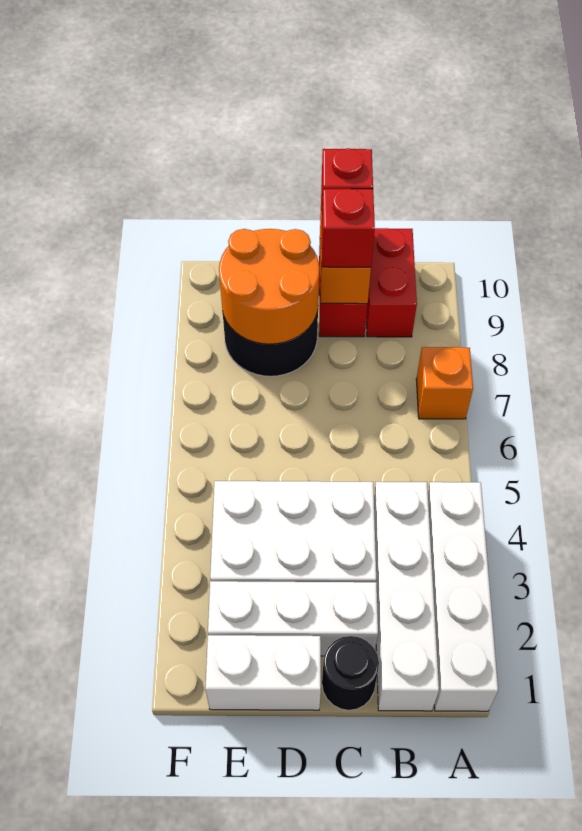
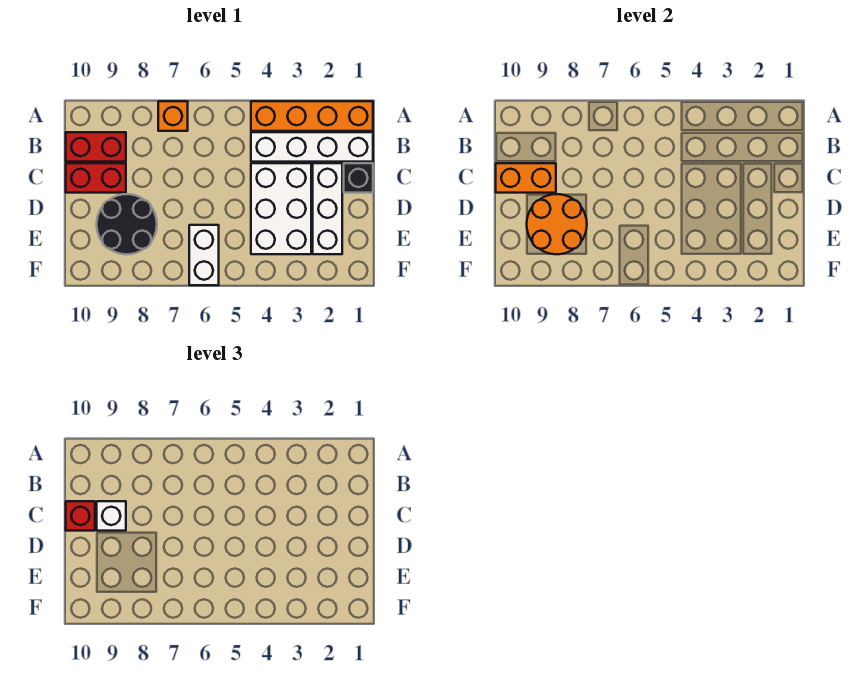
white brick A1:A4 level 1 -> orange brick A1:A4 level 1
black round brick C1 level 1 -> black brick C1 level 1
red brick C9 level 3 -> white brick C9 level 3
white brick D1:E1 level 1 -> white brick E6:F6 level 1

